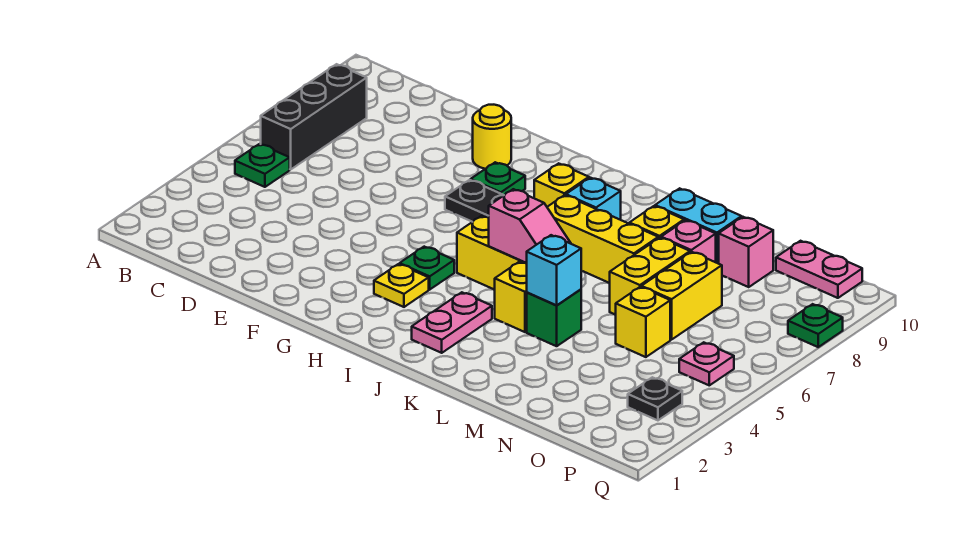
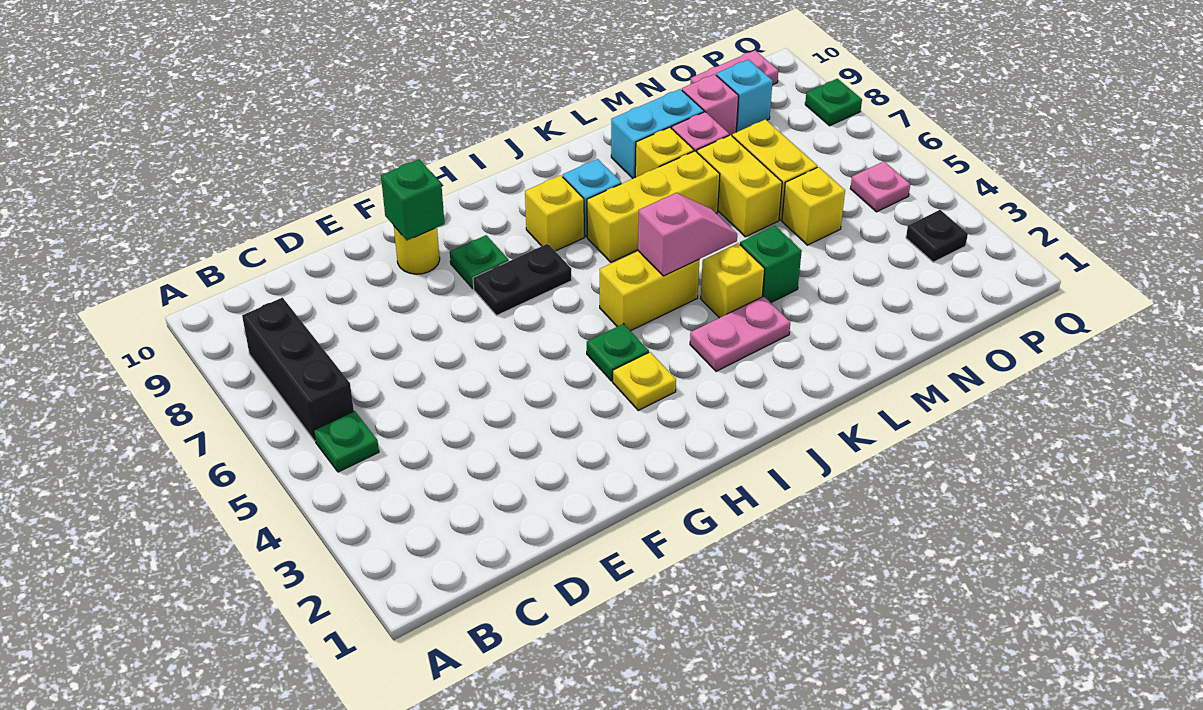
none -> green brick F9 level 2
pink plate J2:J3 level 1 -> pink plate J3:K3 level 1
cyan brick L4 level 2 -> cyan brick O9 level 1

